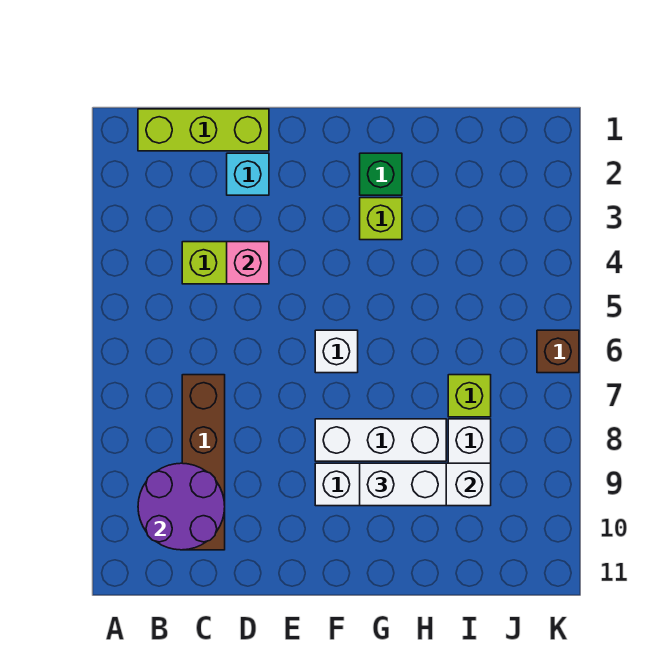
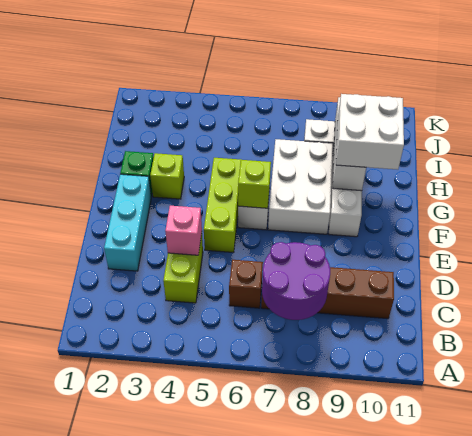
lime brick B1:D1 level 1 -> lime brick E5:G5 level 1
purple round brick B9:C10 level 2 -> purple round brick B7:C8 level 2
cyan brick D2 level 1 -> cyan brick D2:F2 level 1
white brick F8:H8 level 1 -> white brick F7:H8 level 1
white brick G9:H9 level 3 -> white brick G9:H10 level 3
lime brick I7 level 1 -> lime brick F6 level 2
brown brick K6 level 1 -> brown brick C6 level 1

